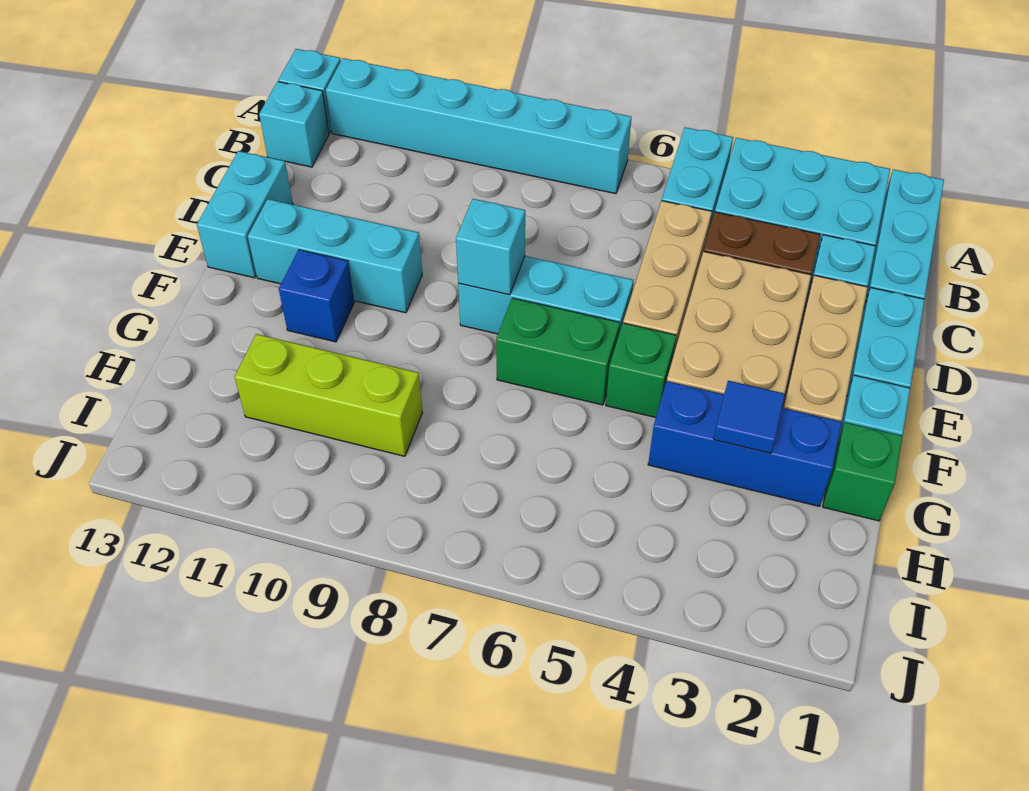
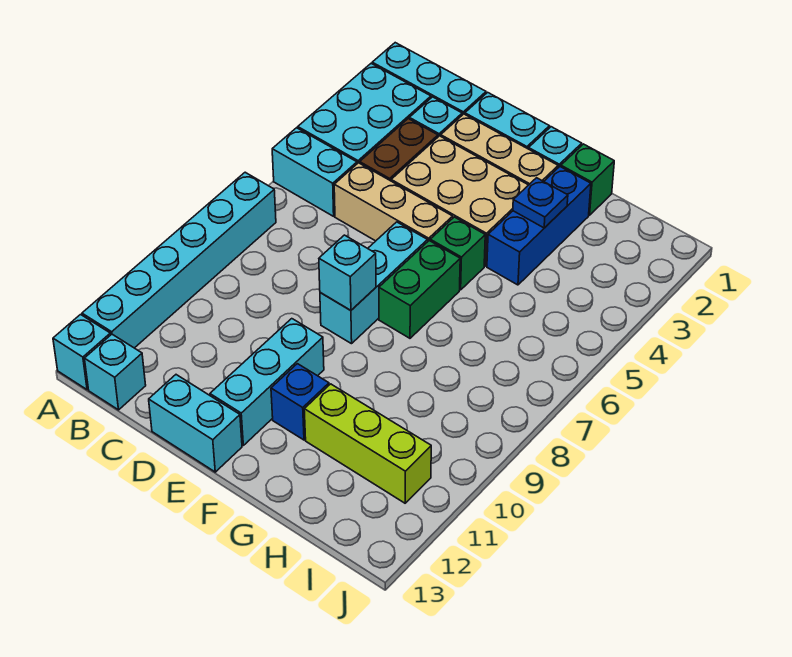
blue tile G3 level 2 -> blue plate G3 level 2
lime brick H9:H11 level 1 -> lime brick G11:I11 level 1

